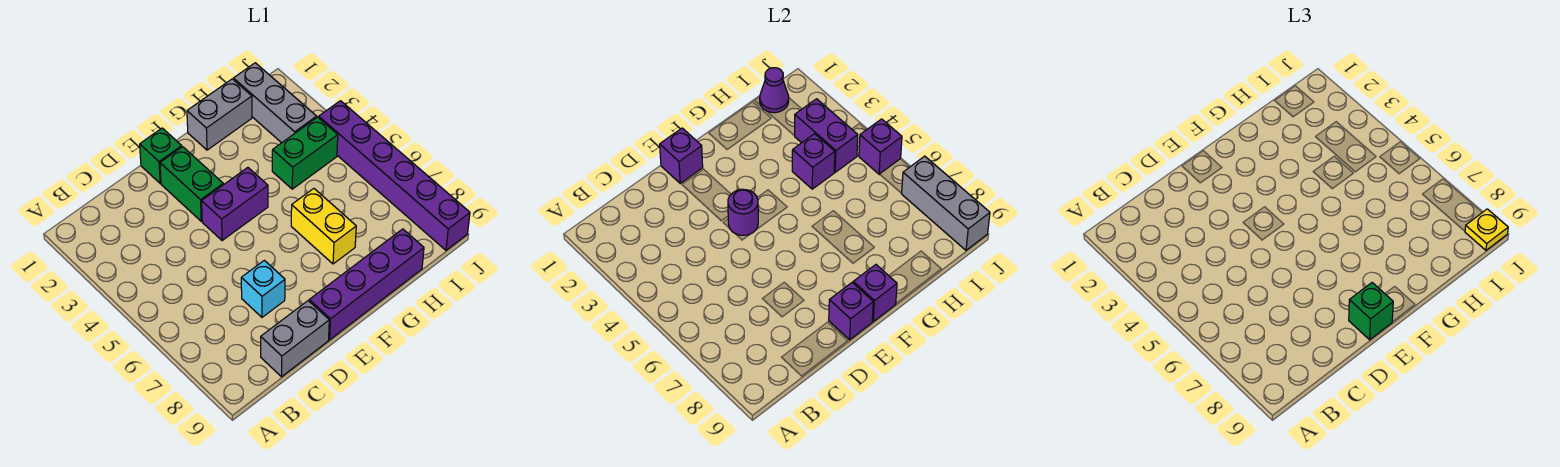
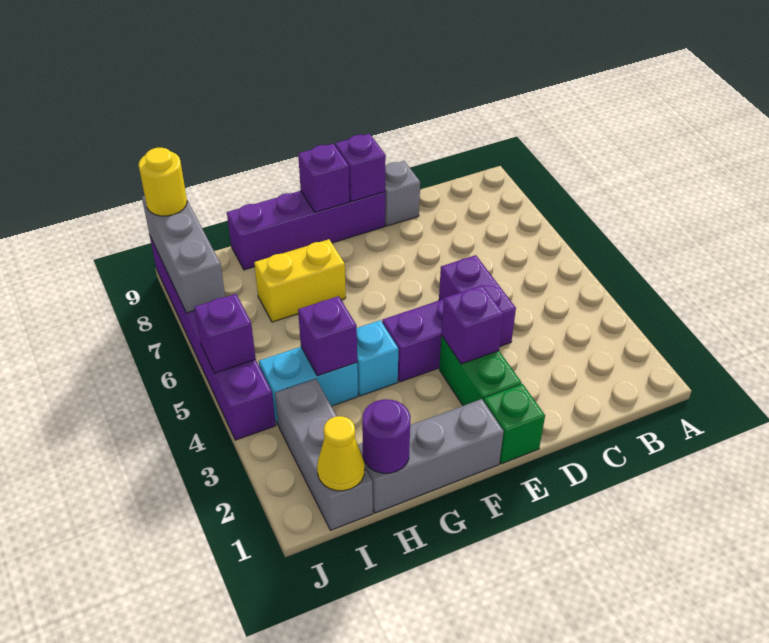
grey brick C9:D9 level 1 -> grey brick D9 level 1
cyan brick D7 level 1 -> cyan brick G4 level 1
purple brick E1 level 2 -> purple brick E3 level 2
purple round brick E4 level 2 -> purple round brick H1 level 2
green brick E9 level 3 -> none
grey brick G1:H1 level 1 -> grey brick F1:H1 level 1
yellow brick G6:G7 level 1 -> yellow brick G7:H7 level 1
green brick H4:I4 level 1 -> cyan brick H4:I4 level 1
purple cone I1 level 2 -> yellow cone I1 level 2
purple brick I3:I4 level 2 -> purple brick D4:D5 level 1
yellow plate J9 level 3 -> yellow round brick J9 level 3

